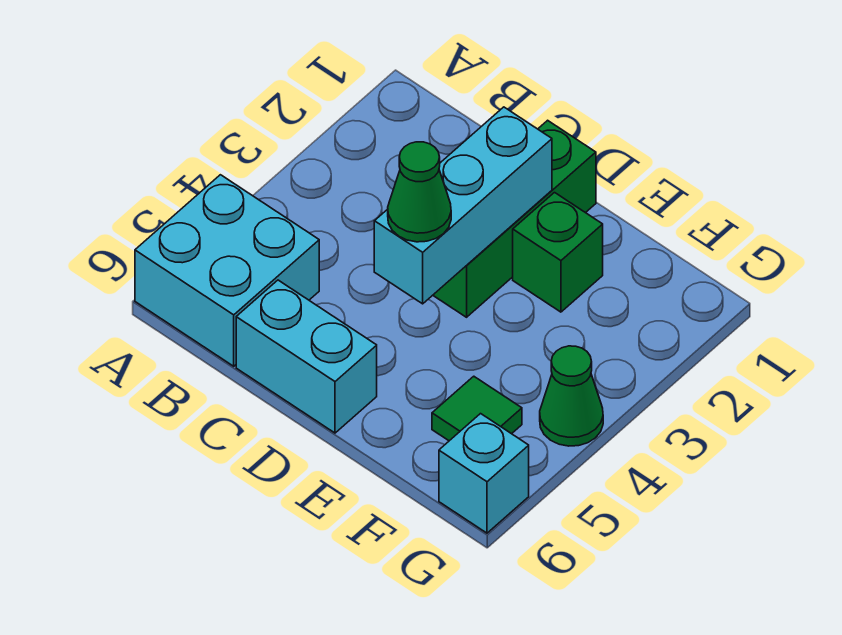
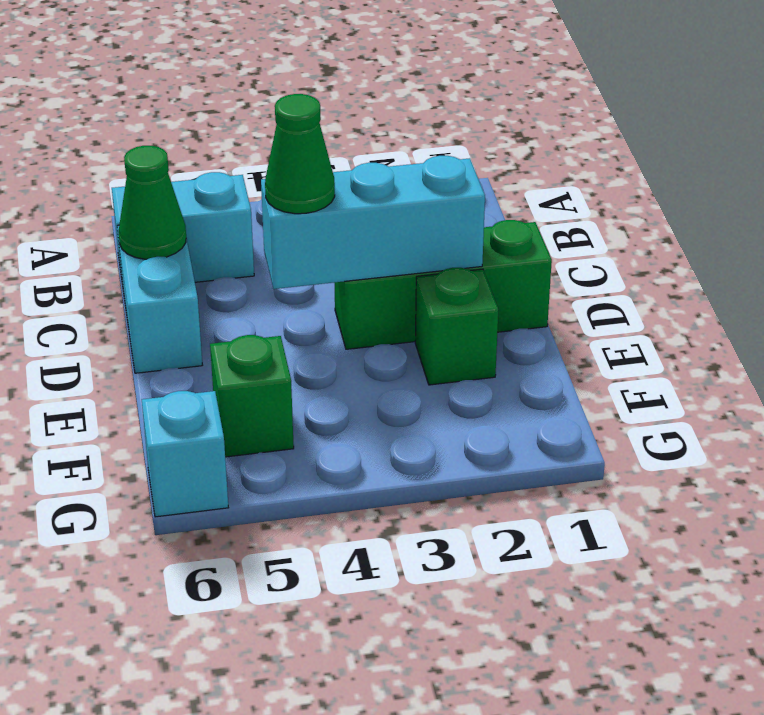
cyan brick A5:B6 level 1 -> cyan brick B5:B6 level 1
green tile F5 level 1 -> green brick F5 level 1
green cone G4 level 1 -> green cone C6 level 2

